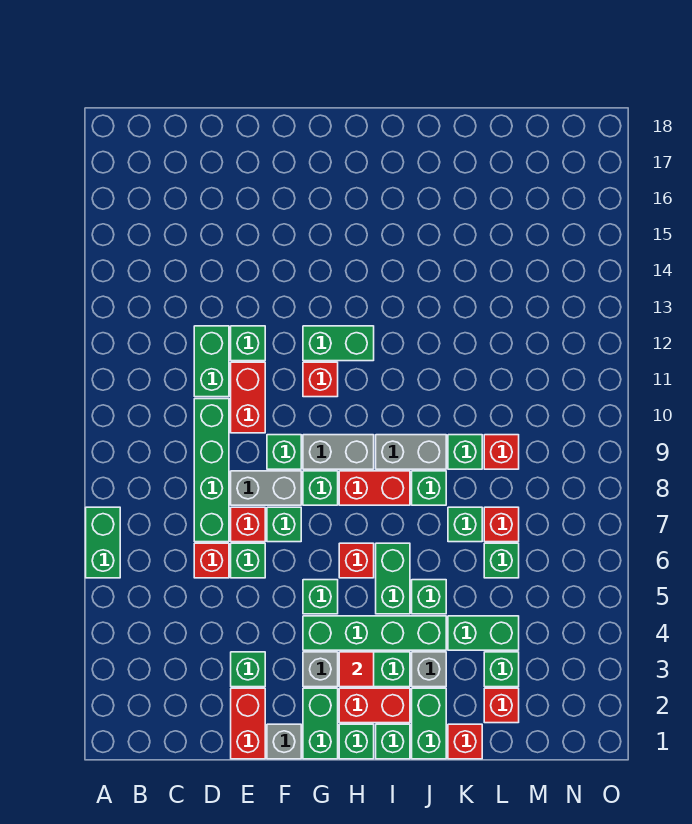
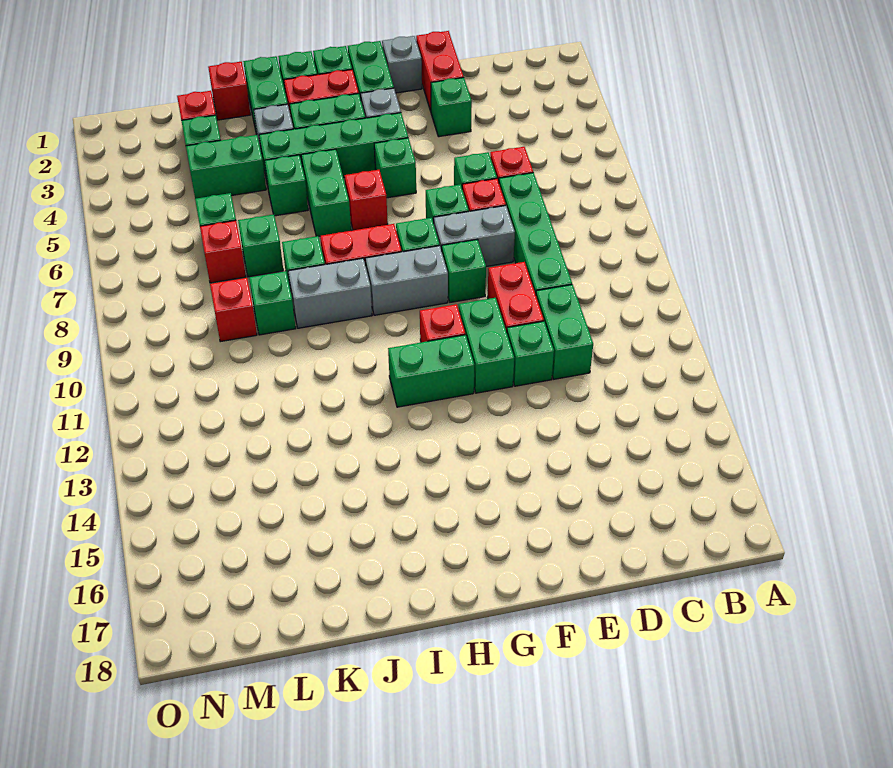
green brick A6:A7 level 1 -> green brick F11:F12 level 1
red tile H3 level 2 -> none

